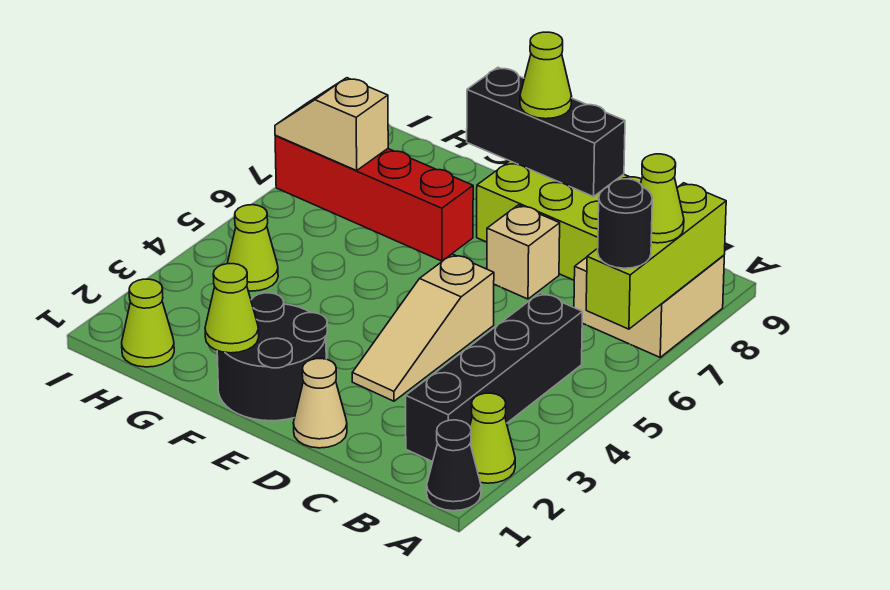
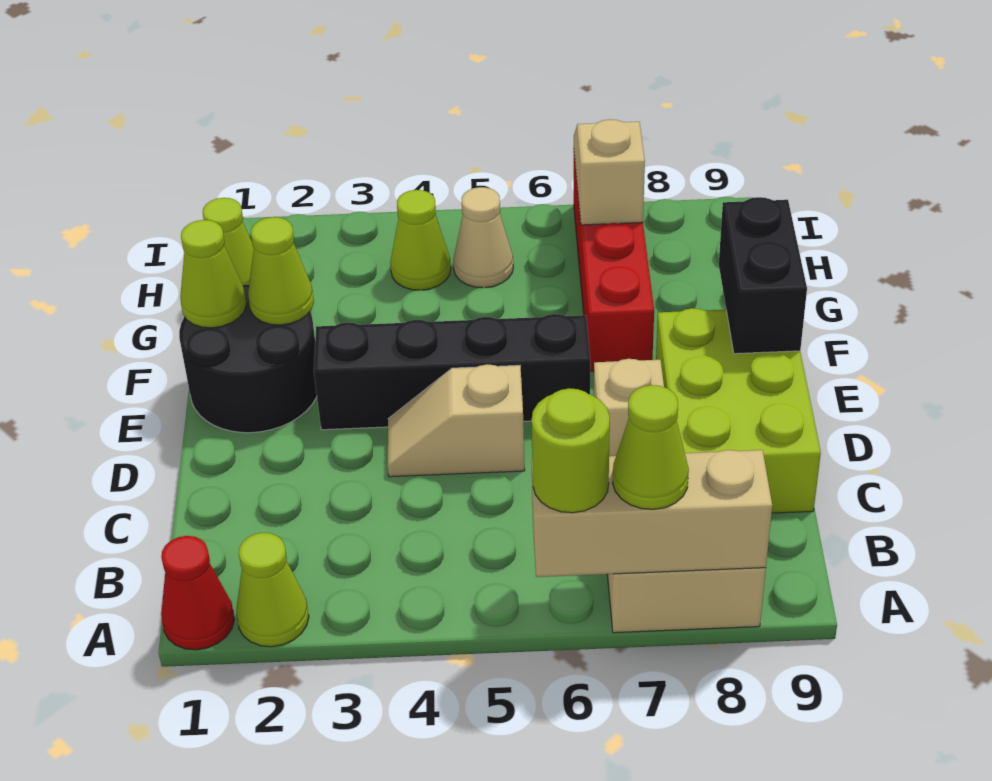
black cone A1 level 1 -> red cone A1 level 1
lime brick A6:A8 level 2 -> tan brick A6:A8 level 2
black round brick A6 level 3 -> lime round brick A6 level 3
black brick B2:B5 level 1 -> black brick E3:E6 level 1
tan cone D1 level 1 -> tan cone H5 level 1
tan slope D3:D5 level 1 top 5 -> tan slope D4:D5 level 1 top 5
black brick D9:F9 level 2 -> black brick E9:F9 level 2
lime cone E9 level 3 -> lime cone F2 level 2

